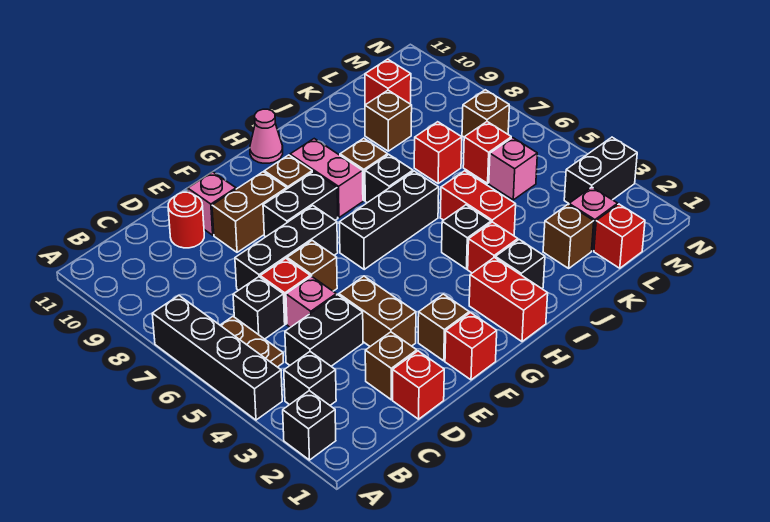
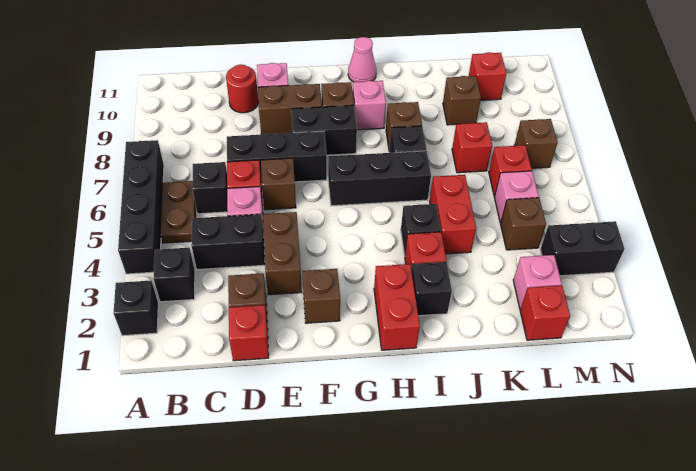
red brick F1 level 1 -> none
pink brick H8:H9 level 1 -> pink brick H9 level 1
brown brick K2 level 1 -> brown brick L4 level 1

